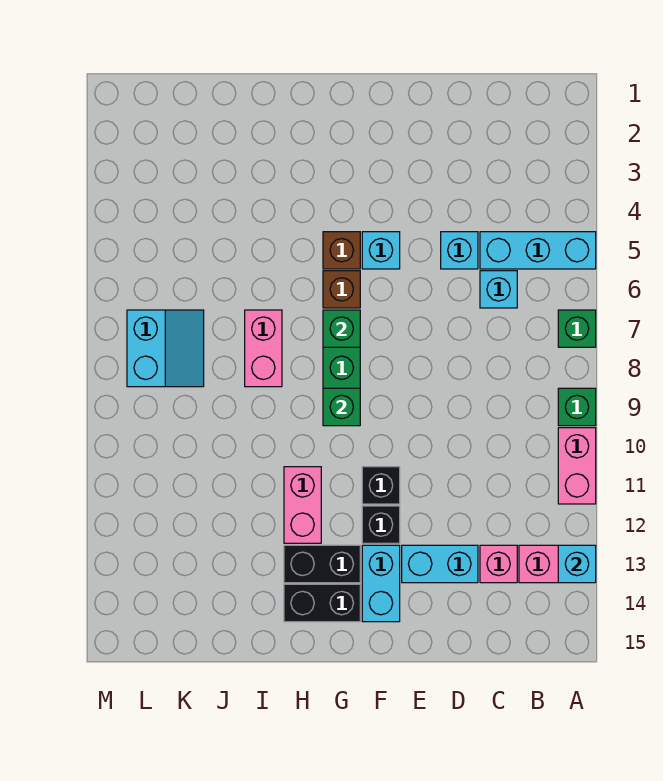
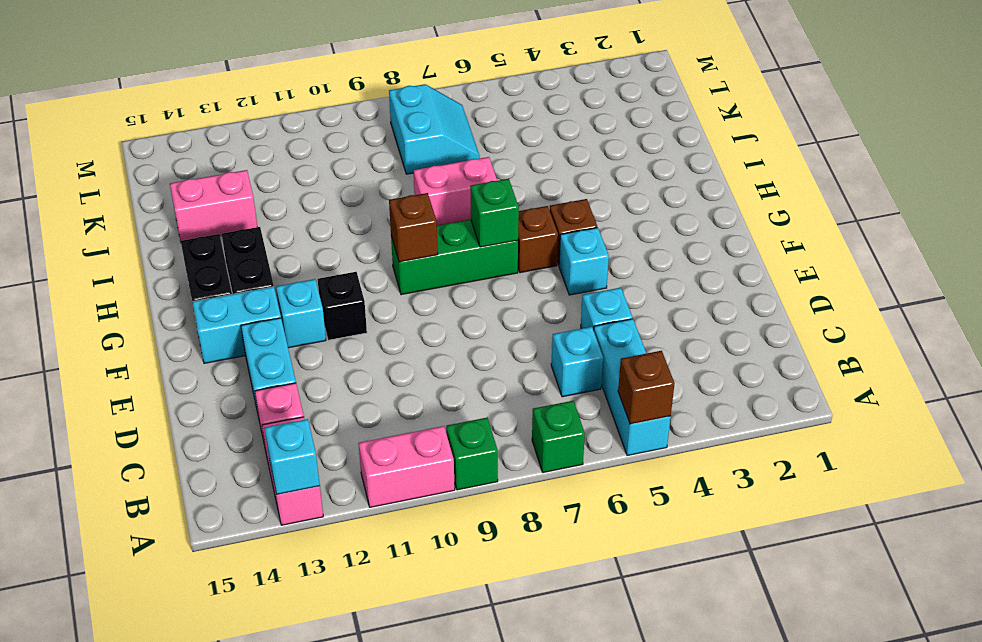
none -> brown brick A5 level 2
black brick F12 level 1 -> cyan brick F12 level 1
green brick G9 level 2 -> brown brick G9 level 2
pink brick H11:H12 level 1 -> pink brick J13:J14 level 1
cyan slope K7:L8 level 1 top L -> cyan slope K7:L8 level 1 top 8

